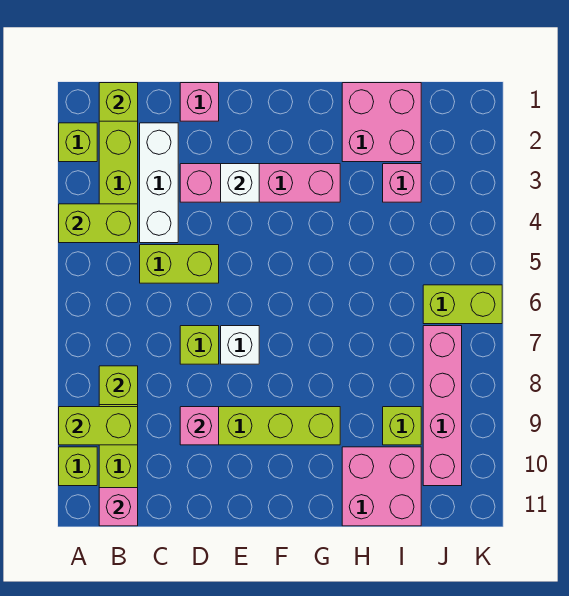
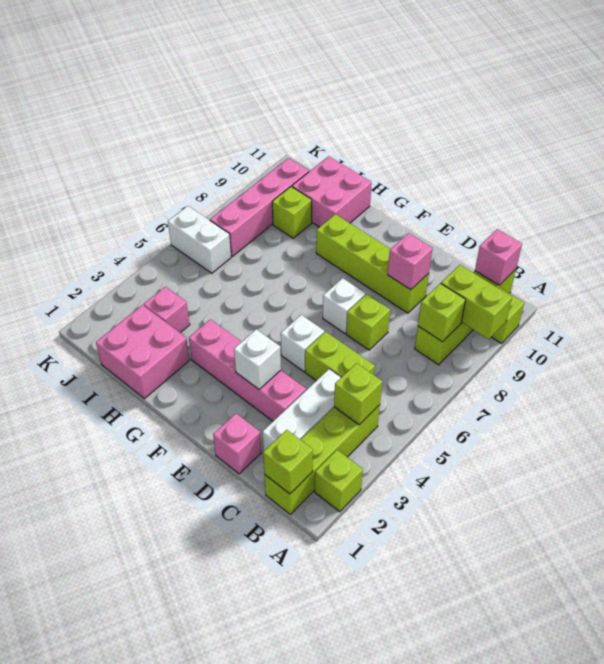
lime brick A4:B4 level 2 -> lime brick B4 level 2
none -> white brick E5 level 1
lime brick J6:K6 level 1 -> white brick J6:K6 level 1

